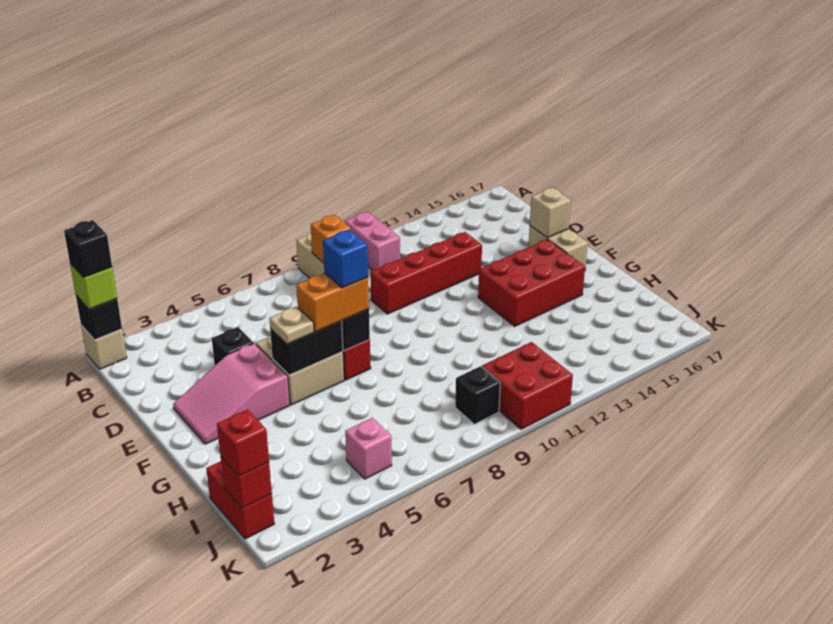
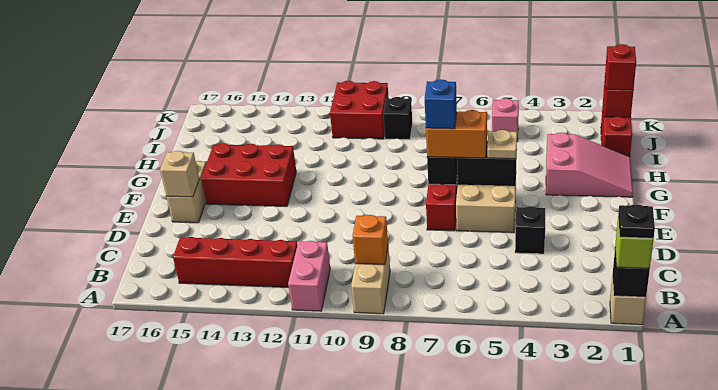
black brick A1 level 4 -> black plate A1 level 4
red brick D10:D13 level 1 -> red brick B12:B15 level 1
pink slope E2:F4 level 1 top 4 -> pink slope G1:H3 level 1 top 3

